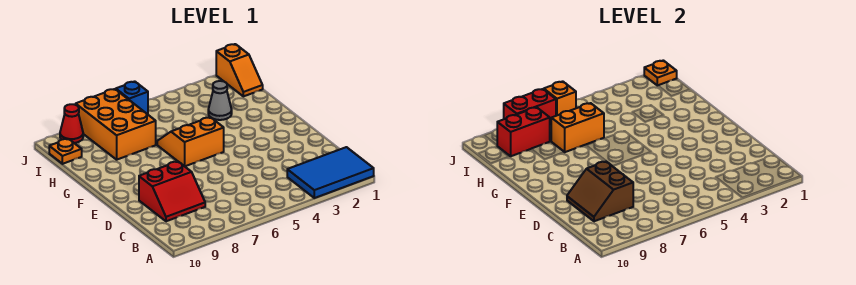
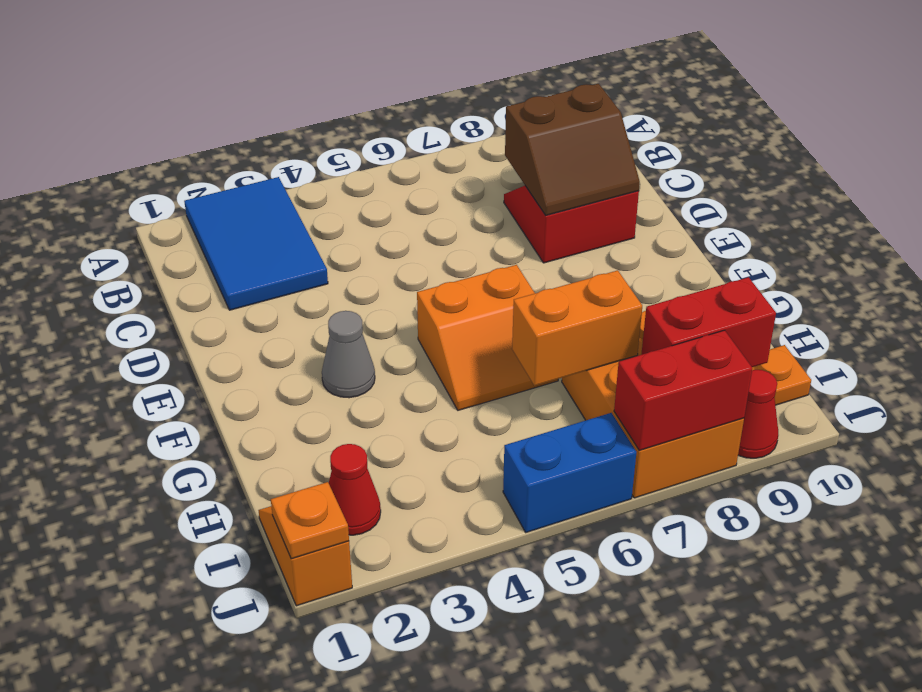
blue tile A1:B3 level 1 -> blue tile A2:C3 level 1
brown slope C8:D9 level 2 top 8 -> brown slope C8:D9 level 2 top C
grey cone H3 level 1 -> grey cone F3 level 1
none -> red cone I2 level 1
blue brick J6 level 1 -> blue brick J5:J6 level 1
orange brick J6 level 2 -> none

